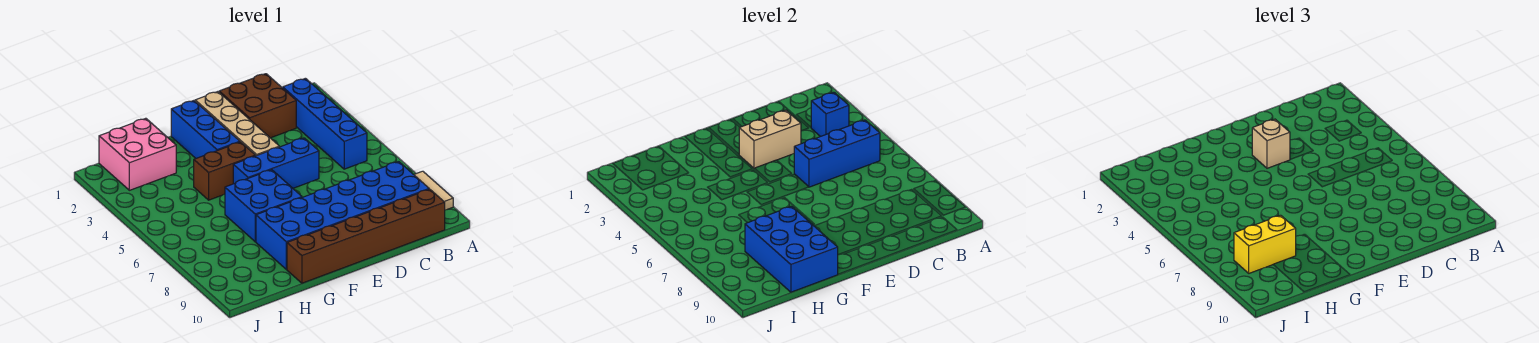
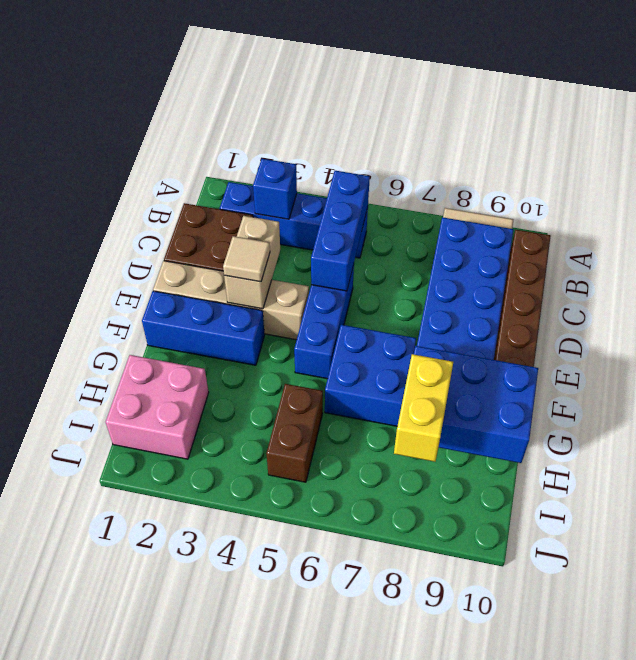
tan brick E3 level 3 -> tan tile E3 level 3
brown brick F4:G4 level 1 -> brown brick H5:I5 level 1

